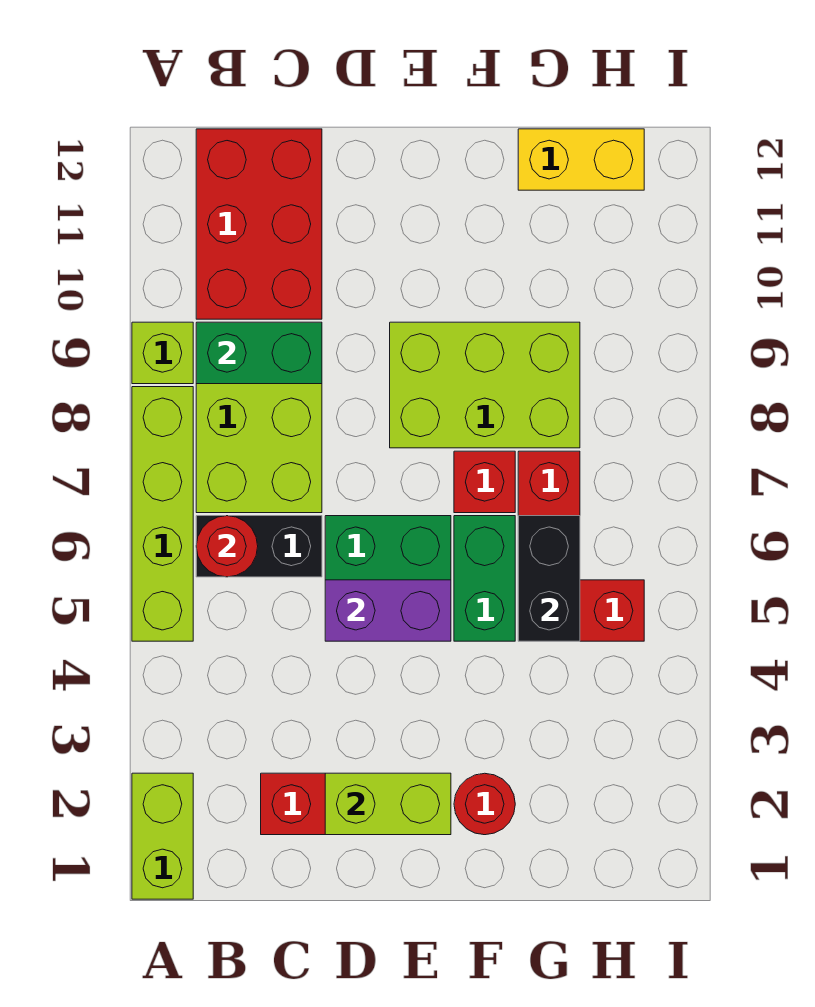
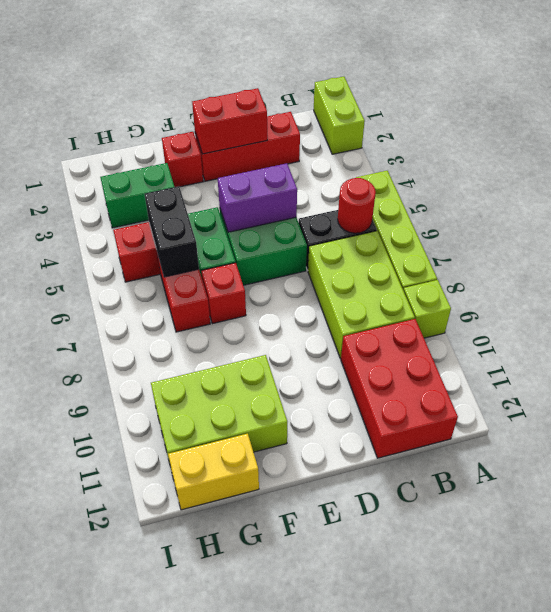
green brick B9:C9 level 2 -> green brick G3:H3 level 1
lime brick D2:E2 level 2 -> red brick D2:E2 level 2
lime brick E8:G9 level 1 -> lime brick F10:H11 level 1
red round brick F2 level 1 -> red brick F2 level 1

